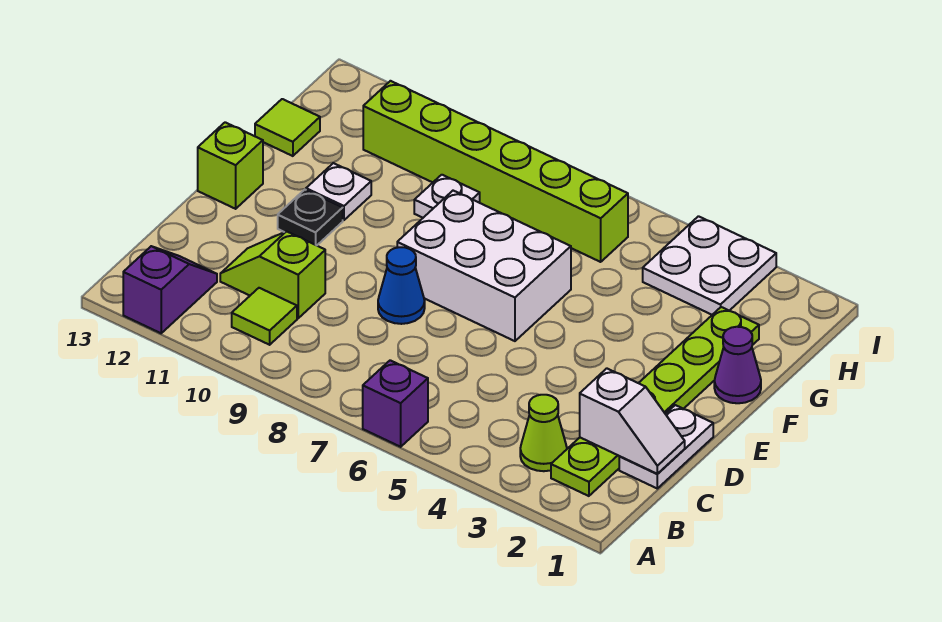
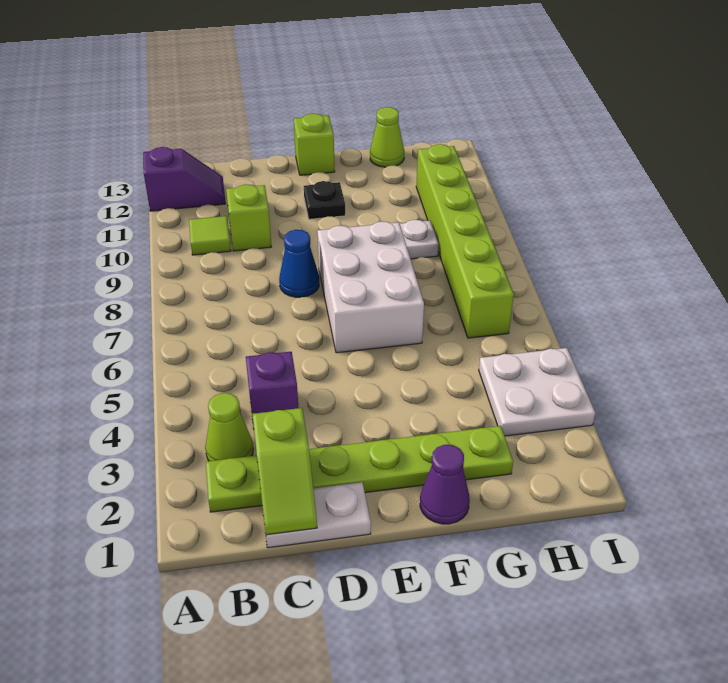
purple brick A6 level 1 -> purple brick C4 level 1
white slope C1:C2 level 2 top 2 -> lime slope C1:C2 level 2 top 2
white plate F11 level 1 -> none
lime tile G13 level 1 -> lime cone G13 level 1

